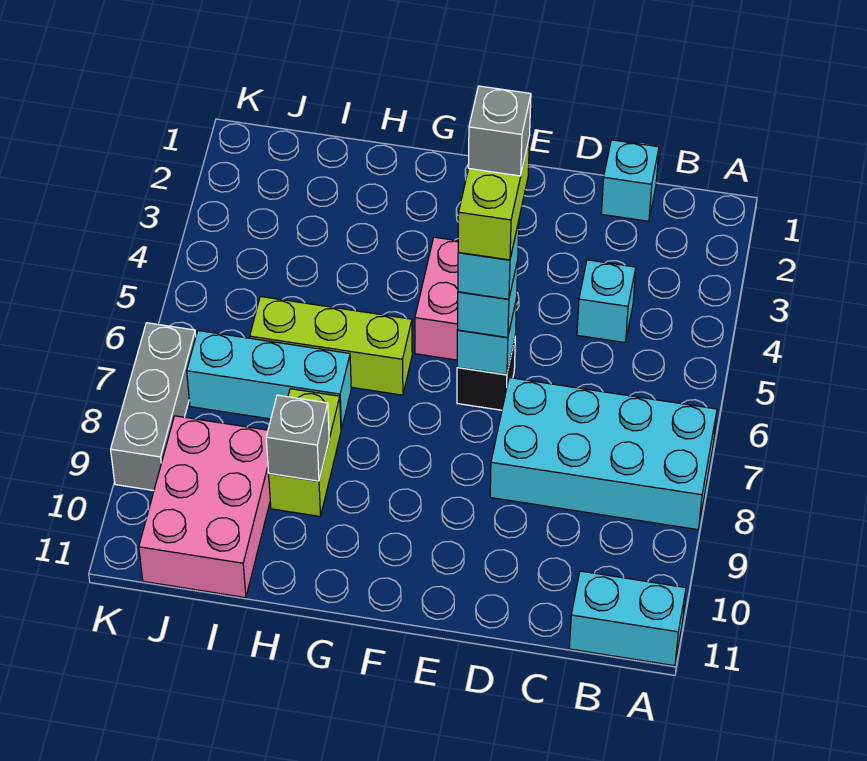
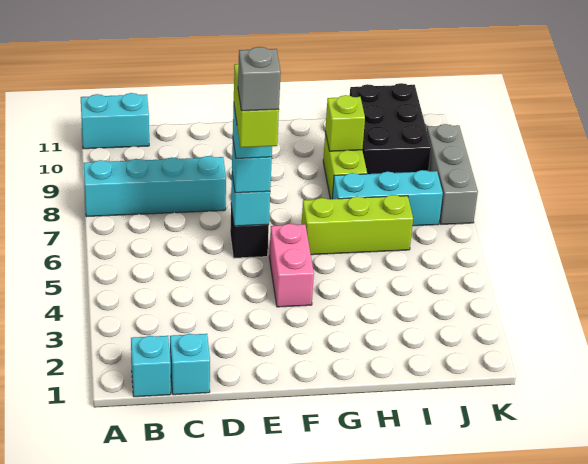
cyan brick A7:D8 level 1 -> cyan brick A8:D8 level 1
cyan brick C4 level 1 -> cyan brick B1 level 1
grey brick H9 level 2 -> lime brick H9 level 2
pink brick I9:J11 level 1 -> black brick I9:J11 level 1

